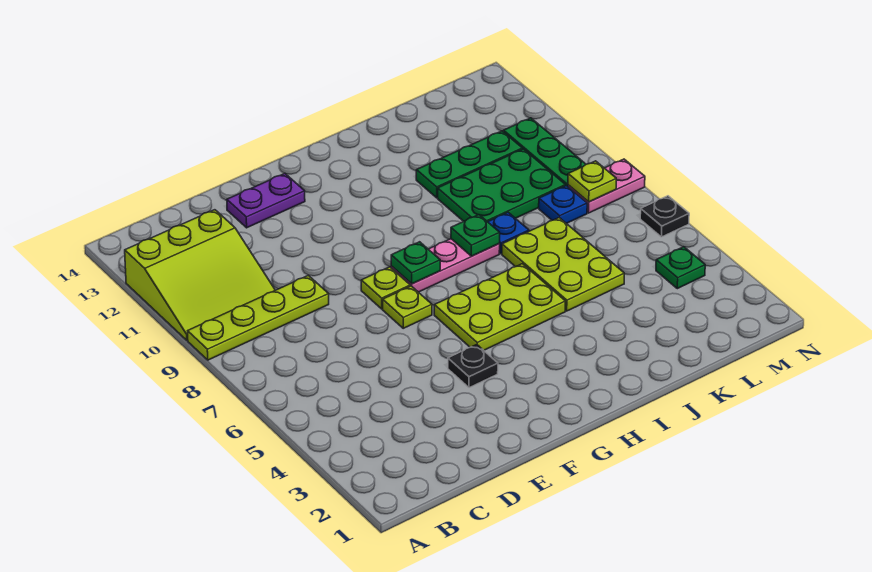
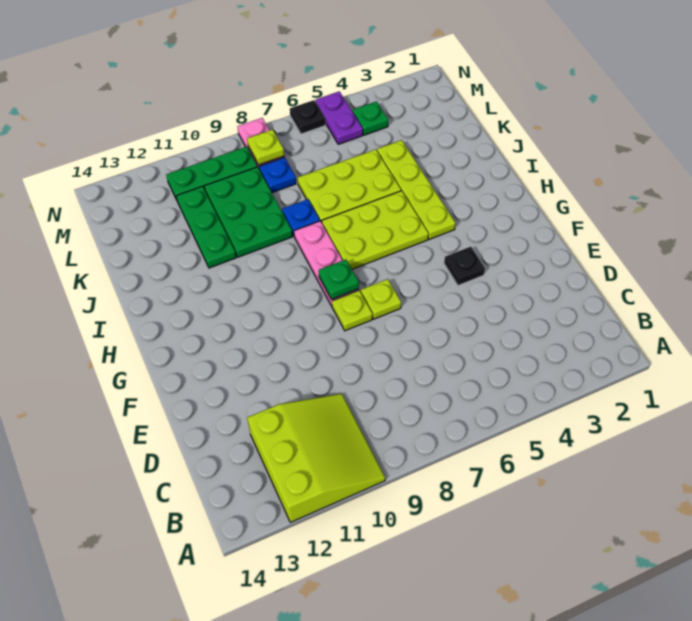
lime plate A9:D9 level 1 -> lime plate H4:K4 level 1
purple plate E13:F13 level 1 -> purple plate M5:N5 level 1
lime plate G5:I6 level 1 -> lime plate H5:I7 level 1
green plate I8 level 2 -> none

